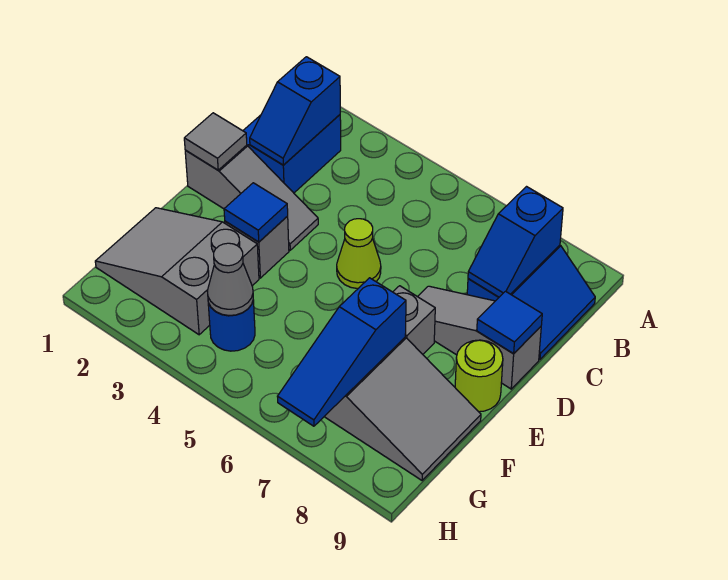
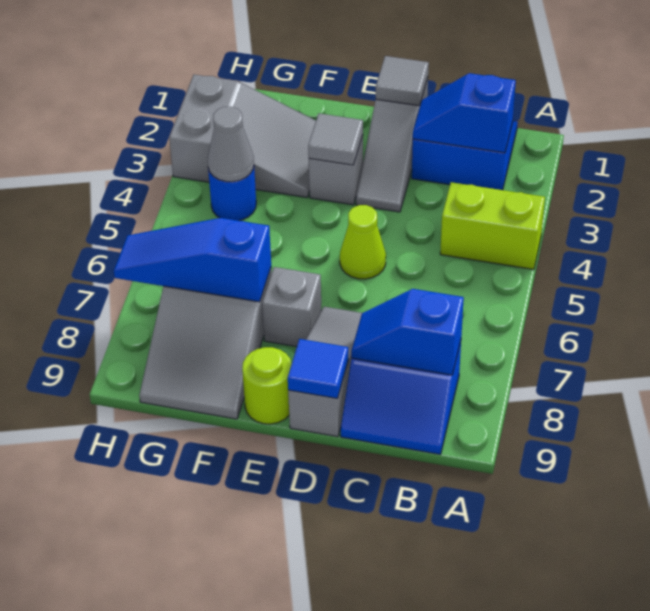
none -> lime brick A4:B4 level 1
blue tile E3 level 2 -> grey tile E3 level 2
grey slope F1:G3 level 1 top 3 -> grey slope F2:H3 level 1 top H

